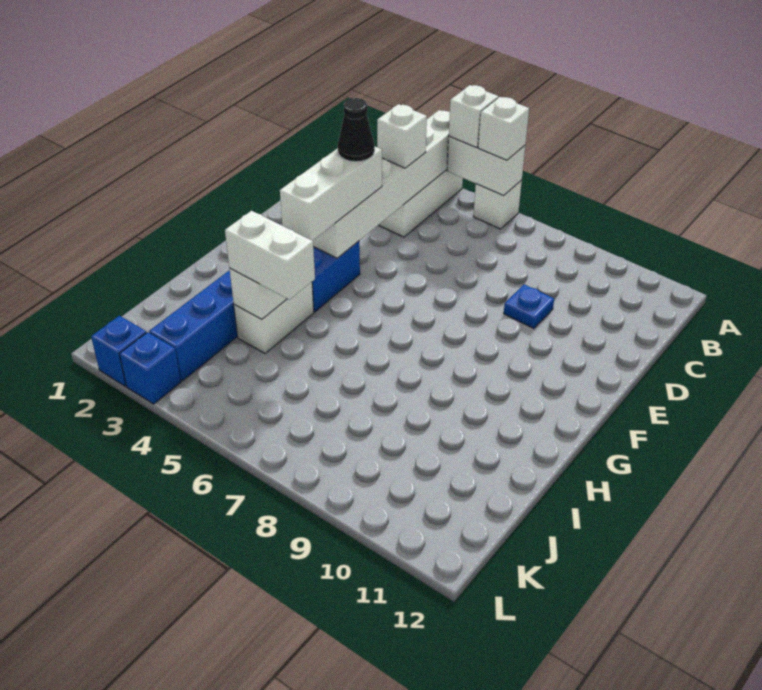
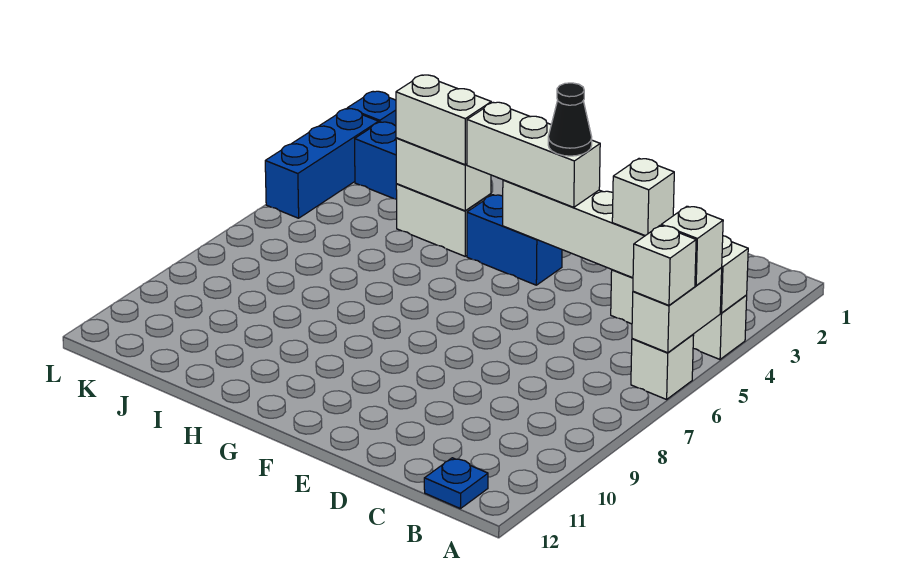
blue plate D9 level 1 -> blue plate B12 level 1
white brick I4:I5 level 3 -> white brick H4:I4 level 3
blue brick L3 level 1 -> blue brick L3:L5 level 1

